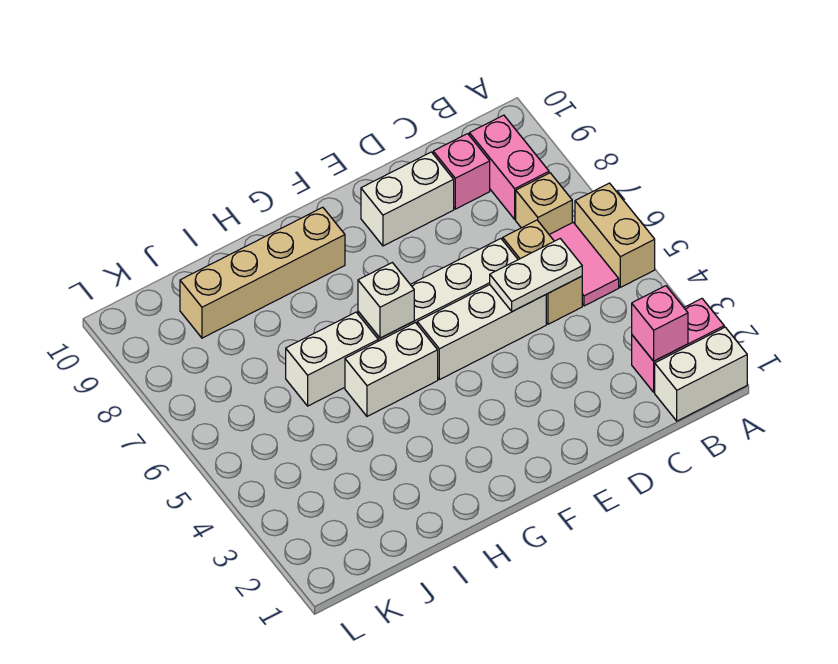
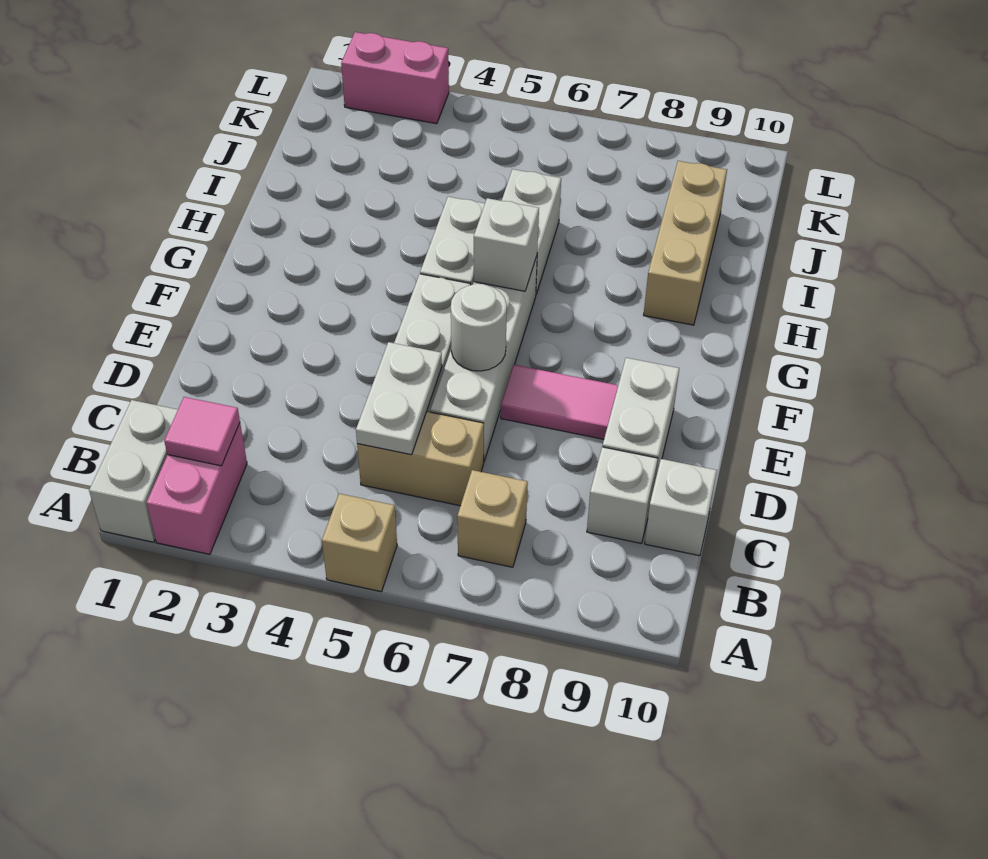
tan brick A5:A6 level 1 -> tan brick A5 level 1
pink brick B2 level 2 -> pink tile B2 level 2
pink tile B5:B6 level 1 -> pink tile E7:E8 level 1
pink brick B8:B9 level 1 -> pink brick L2:L3 level 1
pink brick C9 level 1 -> white brick C9 level 1
none -> white brick C10 level 1
none -> white round brick E6 level 2
tan brick G9:J9 level 1 -> tan brick H9:J9 level 1

